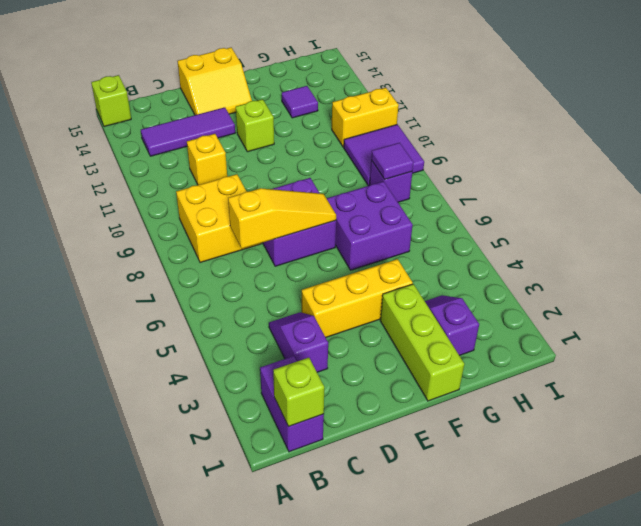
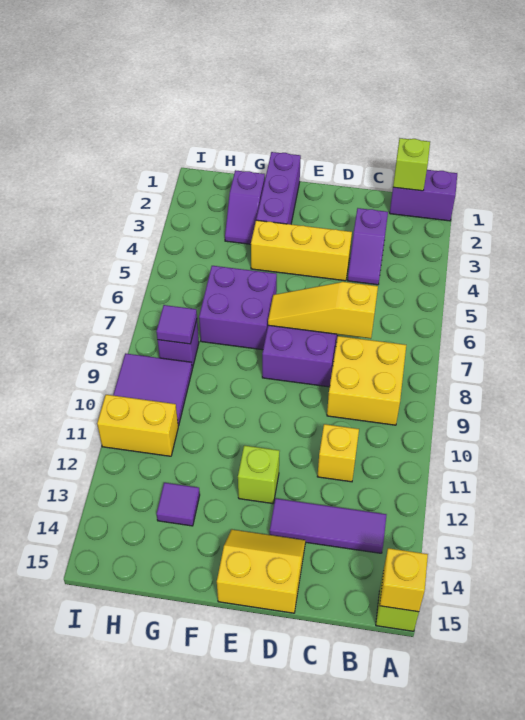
none -> yellow brick A15 level 2
purple brick B1:B2 level 1 -> purple brick A1:B1 level 1
lime brick F1:F3 level 1 -> purple brick F1:F3 level 1

